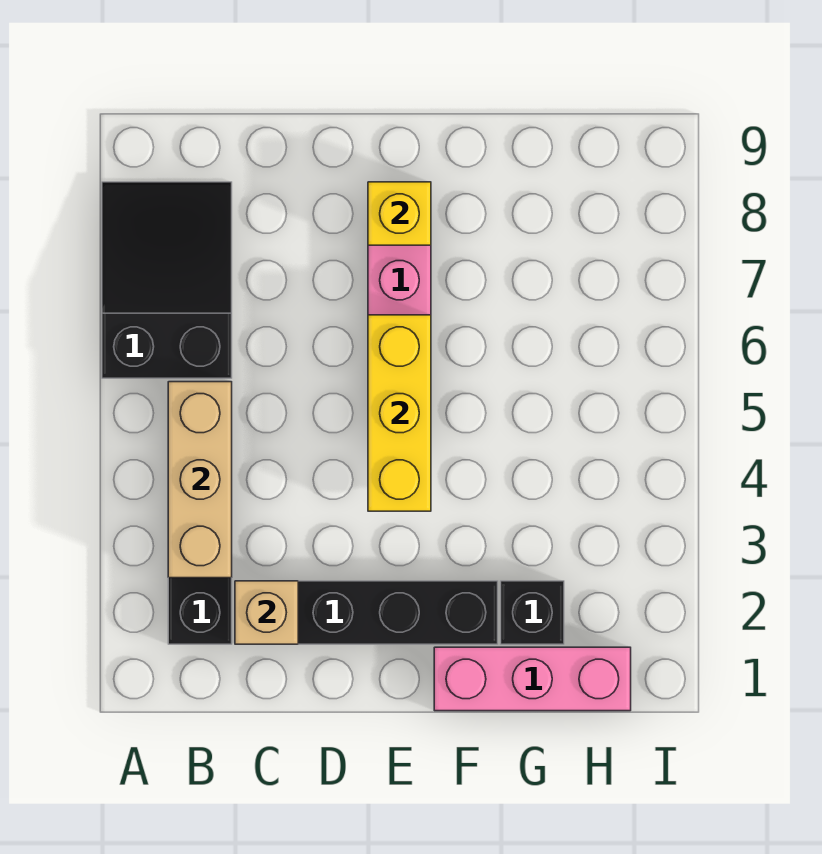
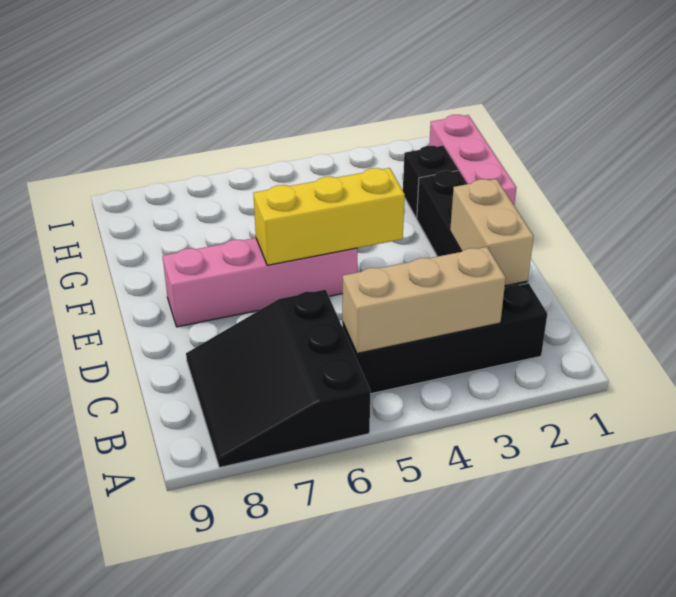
black slope A6:B8 level 1 top 6 -> black slope A6:C8 level 1 top 6
tan brick C2 level 2 -> tan brick C2:D2 level 2
yellow brick E8 level 2 -> none

